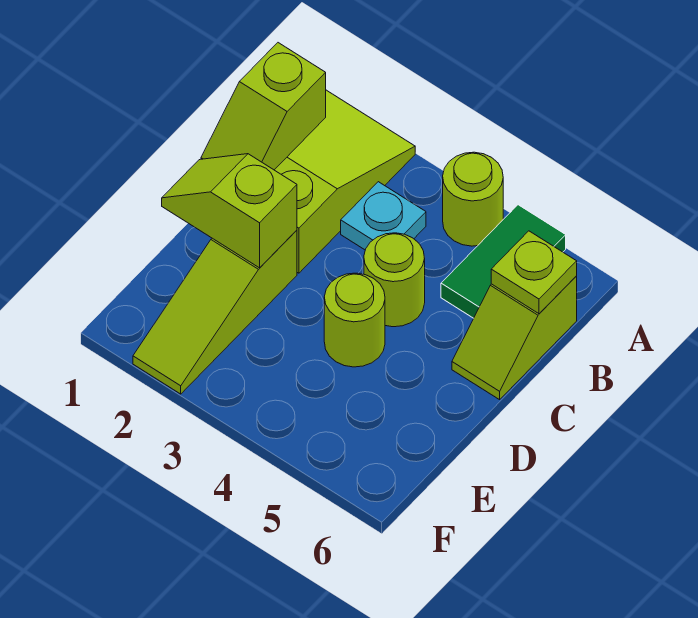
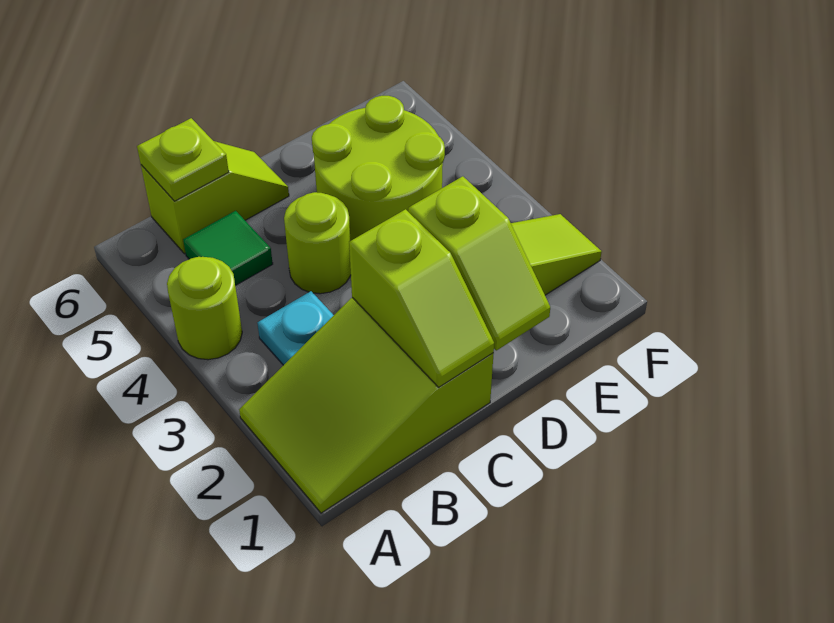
green tile A5:B5 level 1 -> green tile B5 level 1
lime slope B1:C1 level 2 top B -> lime slope C1:C2 level 2 top 2
lime round brick D4 level 1 -> lime round brick D4:E5 level 1

